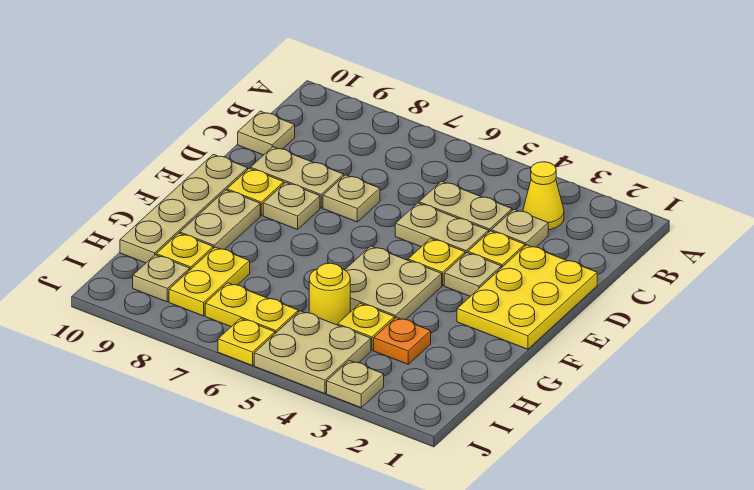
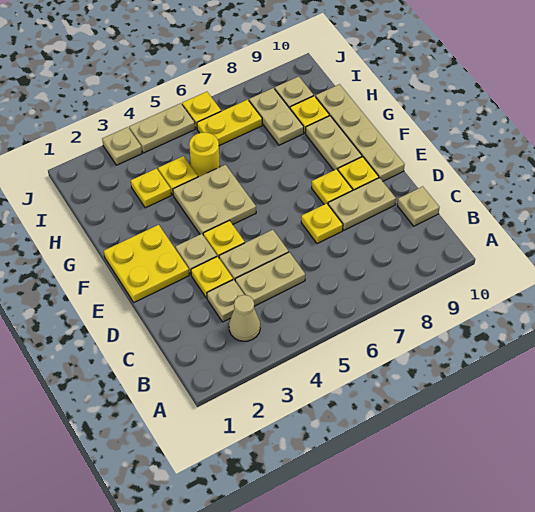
yellow cone B3 level 1 -> tan cone B3 level 1
yellow plate D1:F2 level 1 -> yellow plate E1:F2 level 1
tan plate D7 level 1 -> yellow plate D7 level 1
tan plate E8 level 1 -> yellow plate E8 level 1
orange plate H3 level 1 -> yellow plate H3 level 1
yellow plate H8:I8 level 1 -> tan plate H8:I8 level 1
tan plate I4:J5 level 1 -> tan plate J4:J5 level 1

